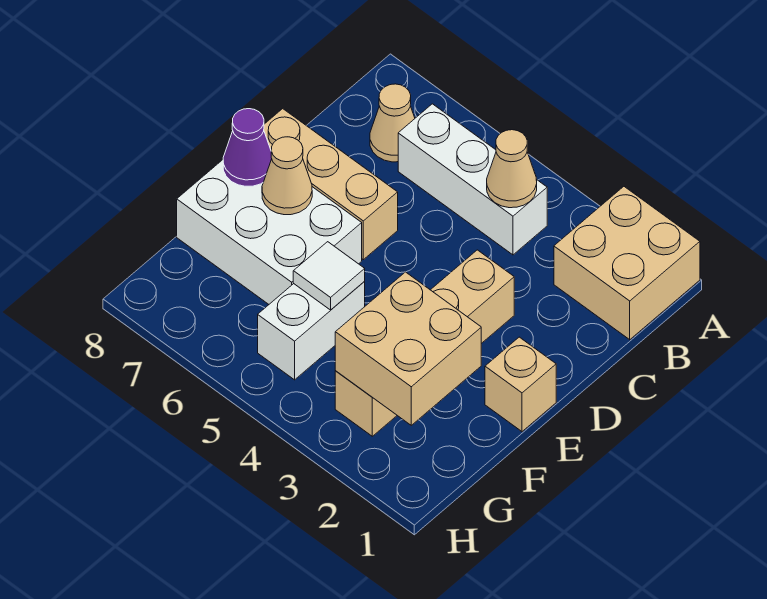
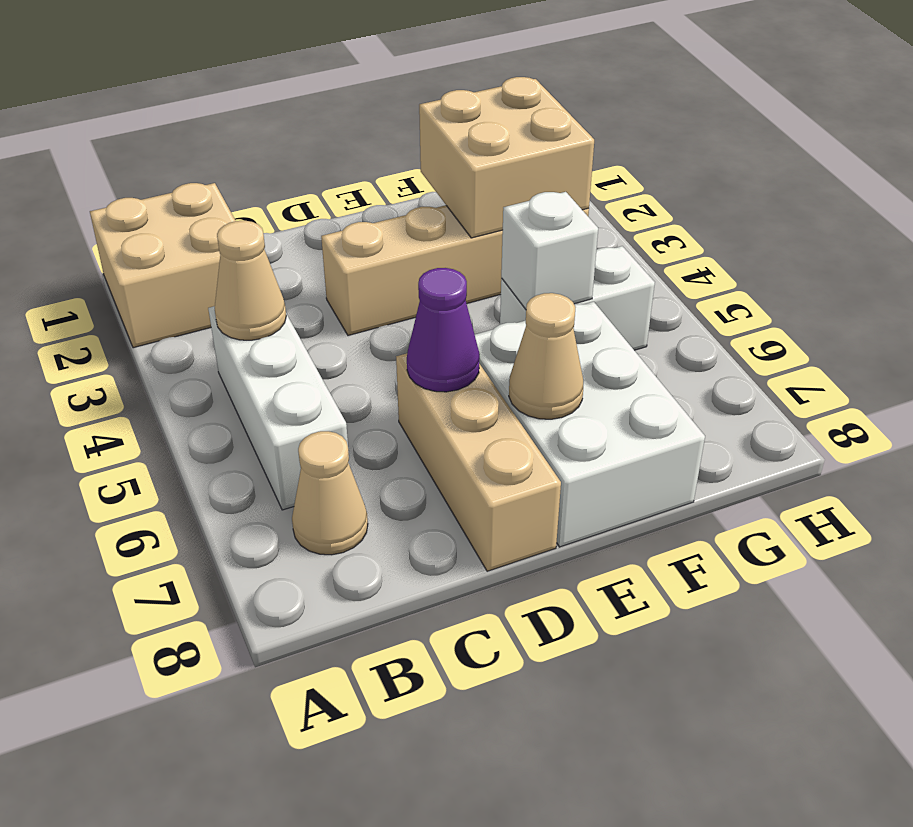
tan brick E1 level 1 -> none
purple cone E8 level 2 -> purple cone D6 level 2
white tile F5 level 2 -> white brick F5 level 2

